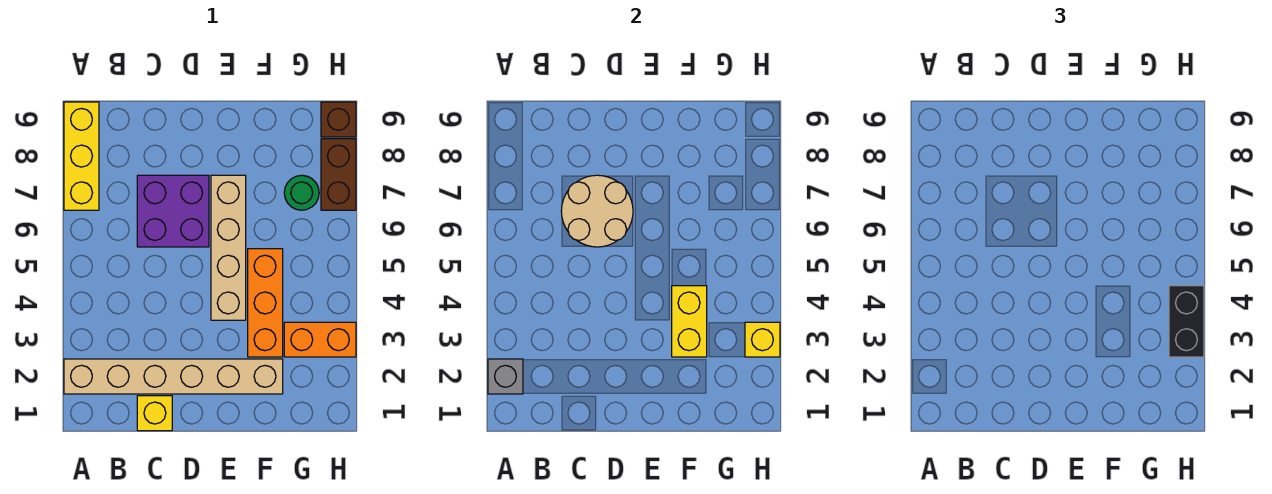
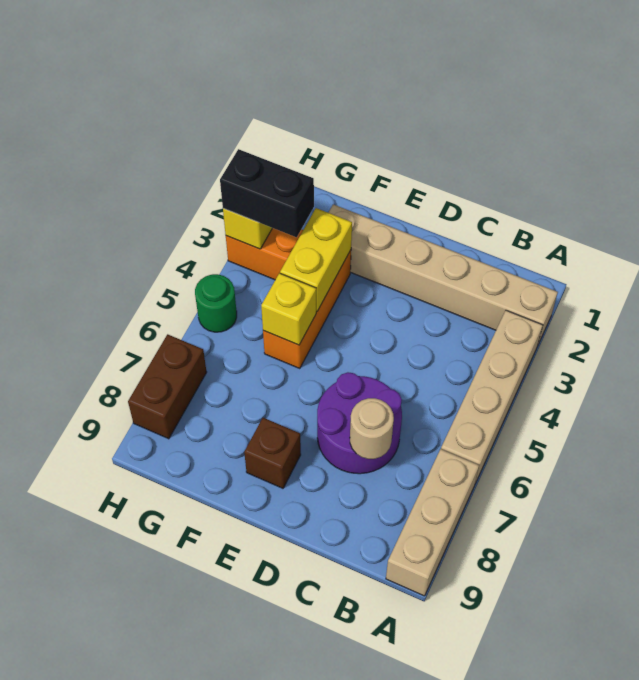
grey brick A2 level 2 -> none
yellow brick A7:A9 level 1 -> tan brick A7:A9 level 1
yellow brick C1 level 1 -> yellow brick F5 level 2
purple brick C6:D7 level 1 -> purple round brick C6:D7 level 1
tan round brick C6:D7 level 2 -> tan round brick C7 level 2
tan brick E4:E7 level 1 -> tan brick A3:A6 level 1
green round brick G7 level 1 -> green round brick H5 level 1
black brick H3:H4 level 3 -> black brick G3:H3 level 3
brown brick H9 level 1 -> brown brick E8 level 1

